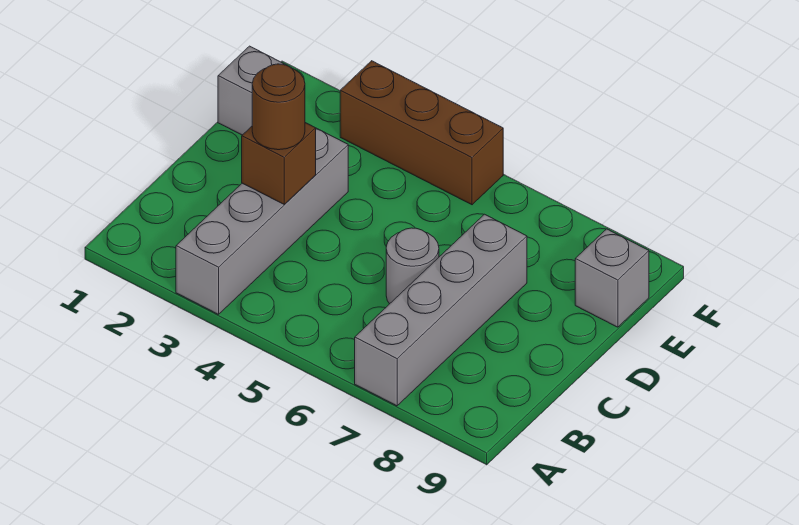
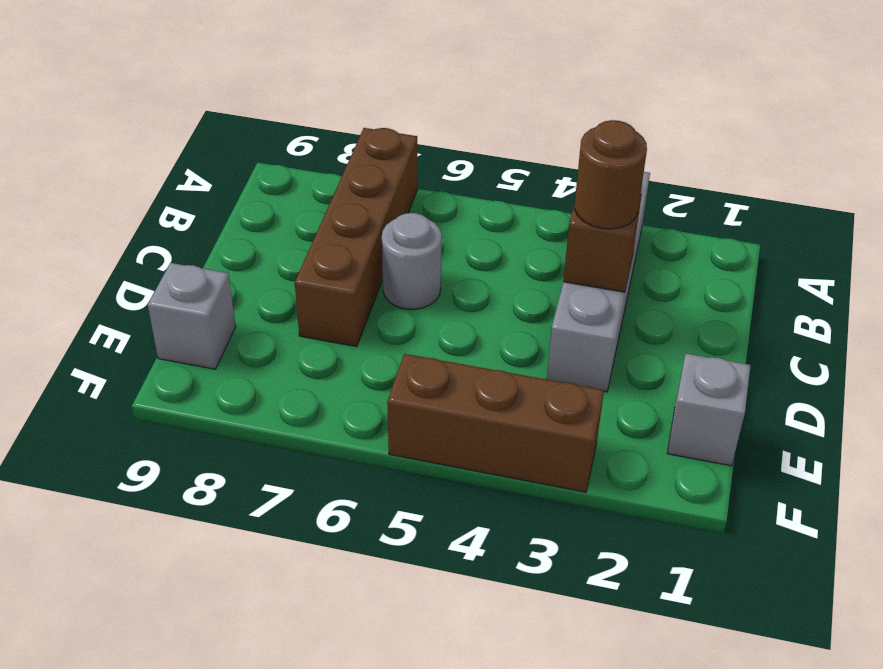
grey brick A7:D7 level 1 -> brown brick A7:D7 level 1

